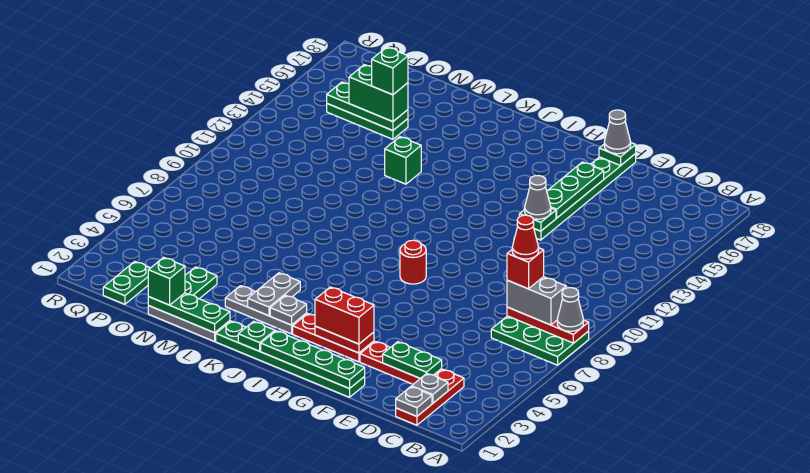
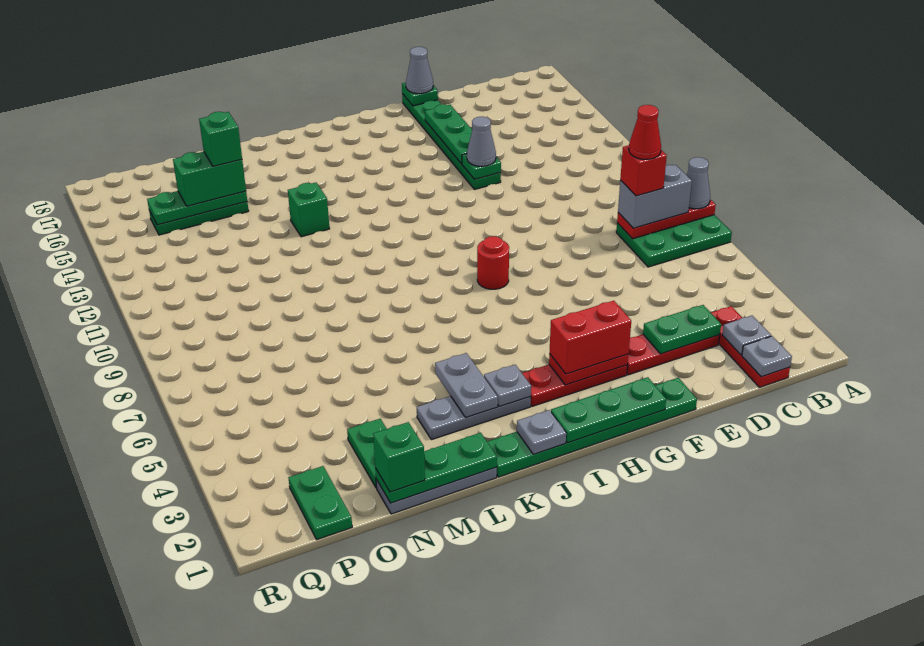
green plate F1:I1 level 2 -> green plate G1:I1 level 2
green plate J1 level 2 -> grey plate J1 level 2

